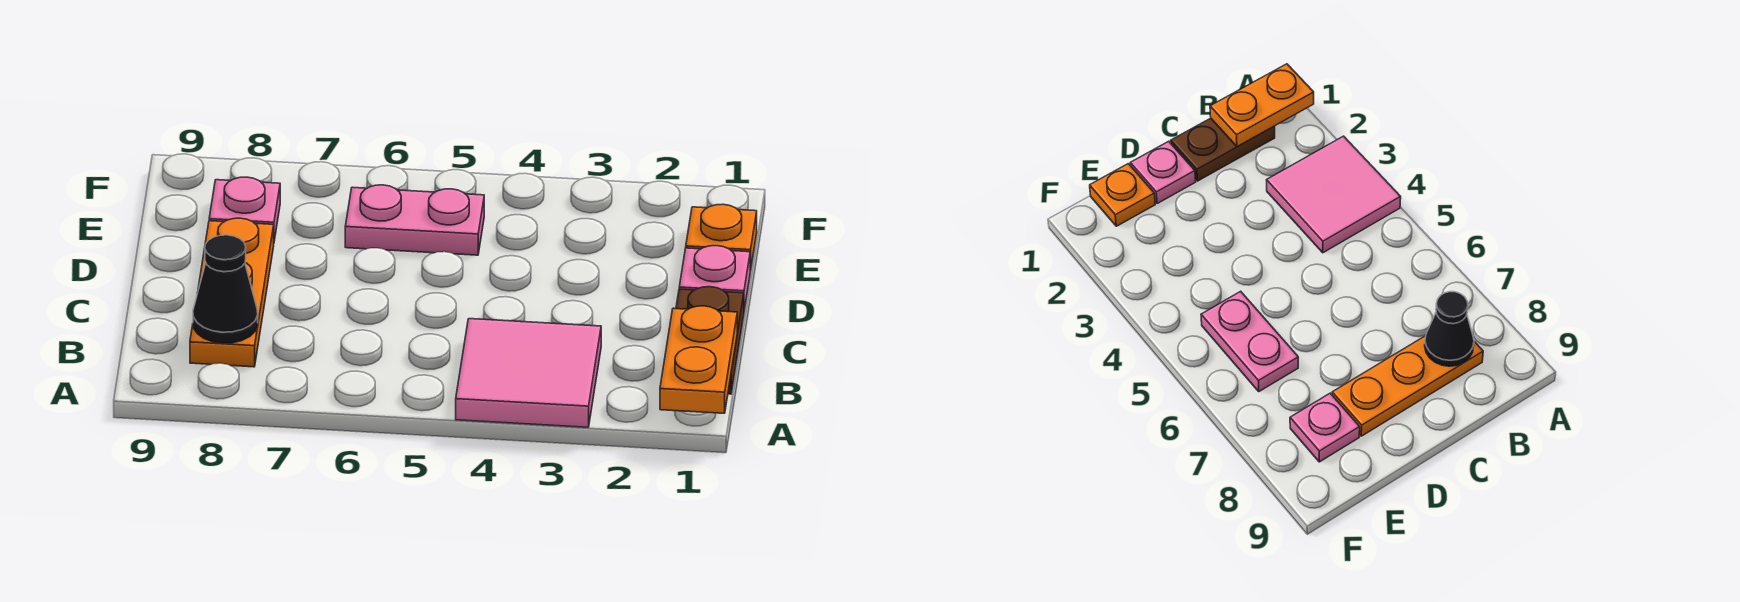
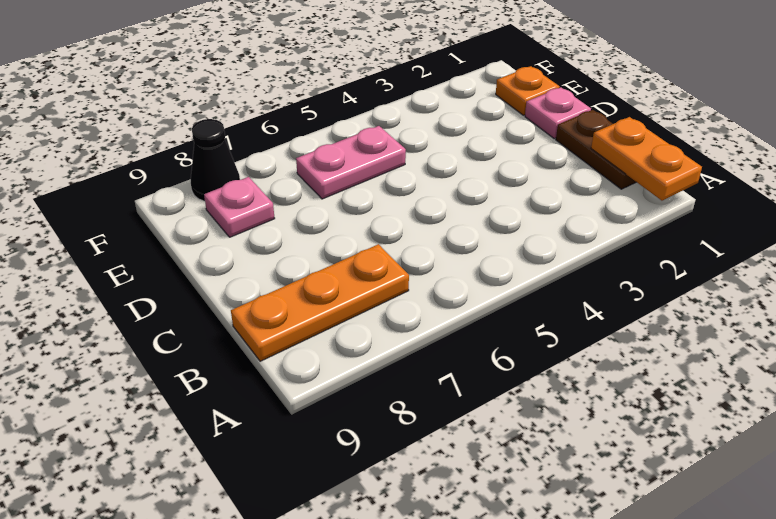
pink tile A3:B4 level 1 -> none
orange plate B8:D8 level 1 -> orange plate B7:B9 level 1
black cone B8 level 2 -> black cone F8 level 1

